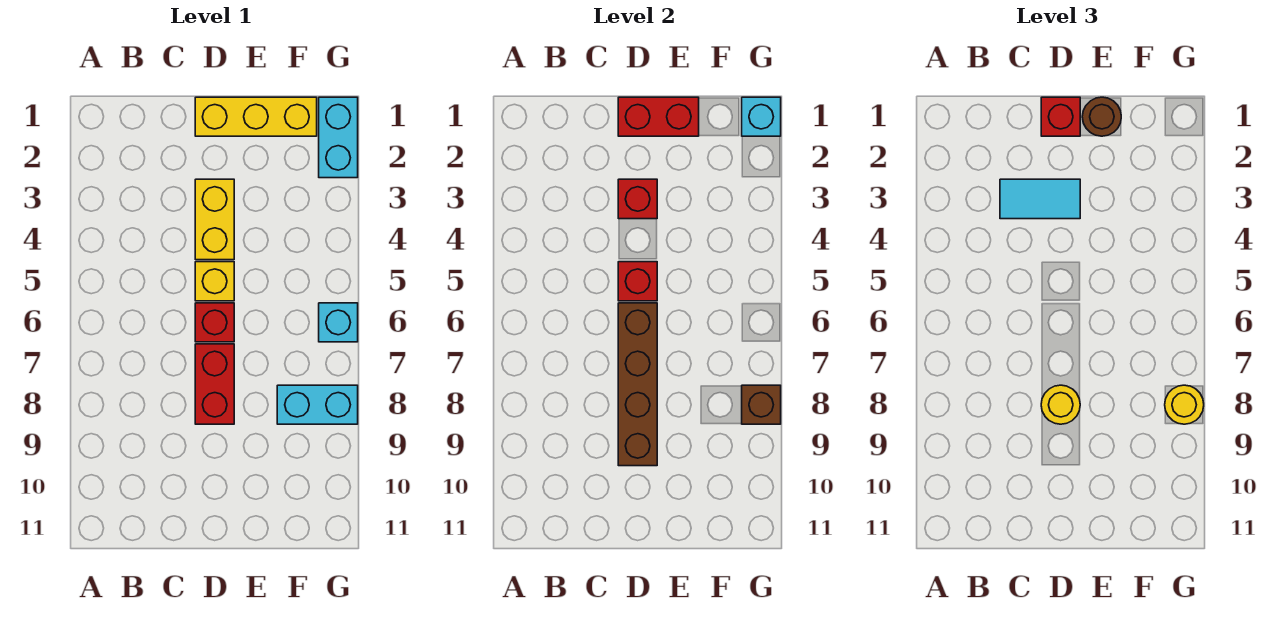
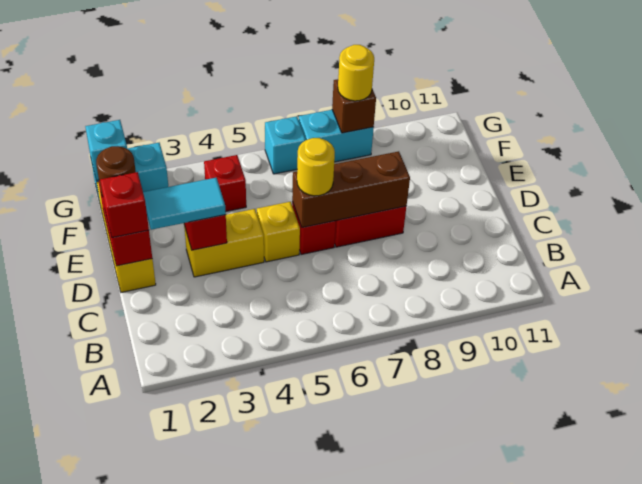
cyan tile C3:D3 level 3 -> cyan tile D2:D3 level 3
red brick D5 level 2 -> red brick F4 level 1
brown brick D6:D9 level 2 -> brown brick D6:D8 level 2
yellow round brick D8 level 3 -> yellow round brick D6 level 3
cyan brick F8:G8 level 1 -> cyan brick G7:G8 level 1

